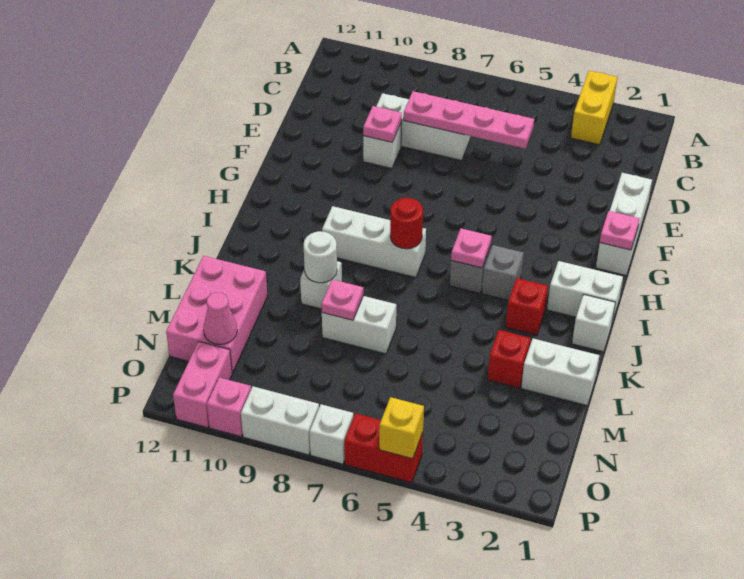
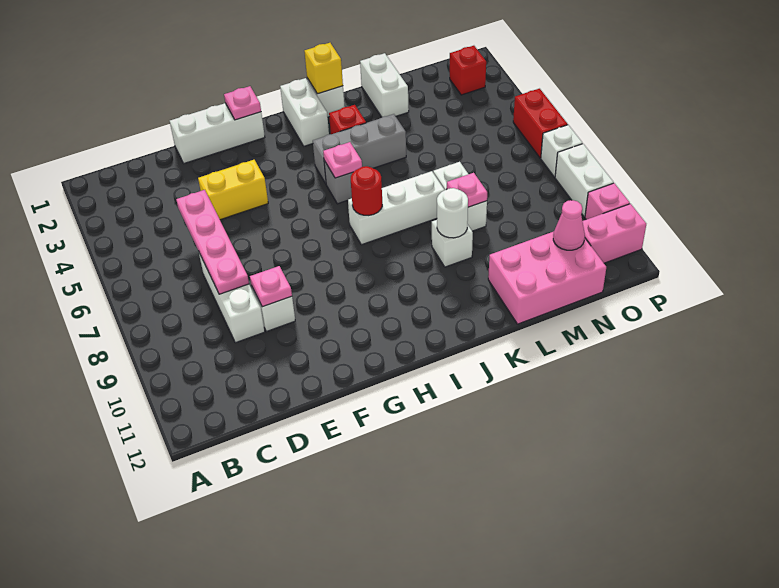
yellow brick A3:B3 level 1 -> yellow brick E4:F4 level 1
grey brick I4 level 1 -> grey brick I4:K4 level 1
white brick I7:I9 level 1 -> white brick I7:K7 level 1
red brick L3 level 1 -> red brick O2 level 1
yellow brick P5 level 2 -> yellow brick J1 level 2

